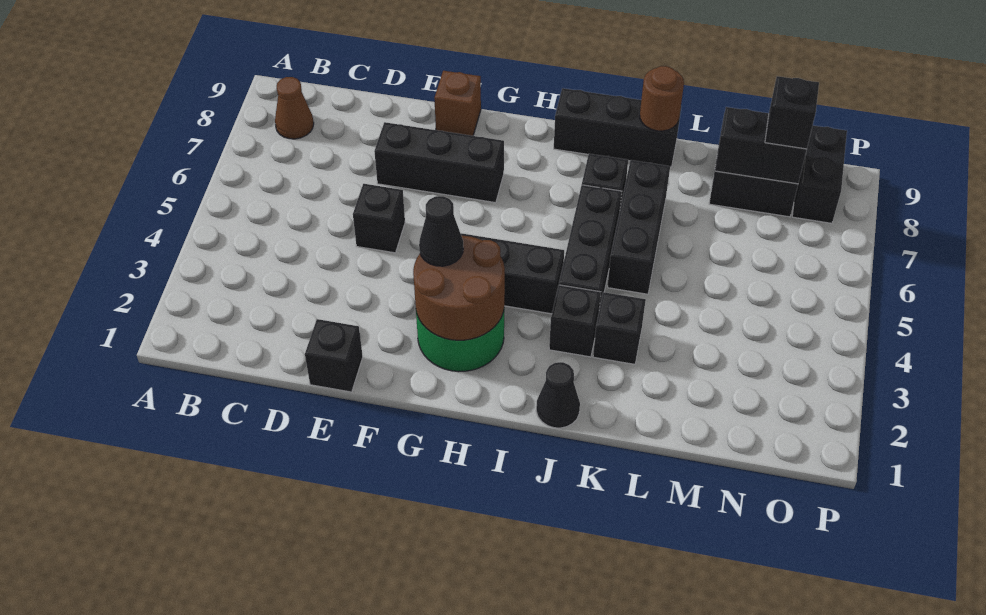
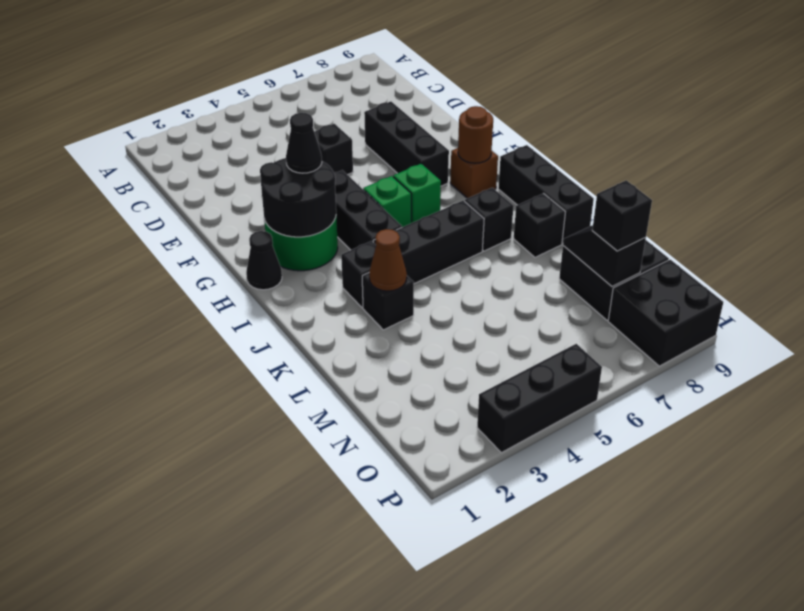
brown cone B8 level 1 -> brown cone K3 level 2
black brick E1 level 1 -> black brick K8 level 1
brown brick F9 level 1 -> brown brick H8 level 1
brown round brick G2:H3 level 2 -> black round brick G2:H3 level 2
none -> green brick H5 level 1
none -> green brick H6 level 1
black cone J1 level 1 -> black cone H1 level 1
black brick K5:K7 level 1 -> black brick P3:P5 level 1
brown round brick K9 level 2 -> brown round brick H8 level 2
black brick M8:N8 level 2 -> black slope M8:N8 level 2 top N
black brick O8:O9 level 1 -> black brick O8:P9 level 1

